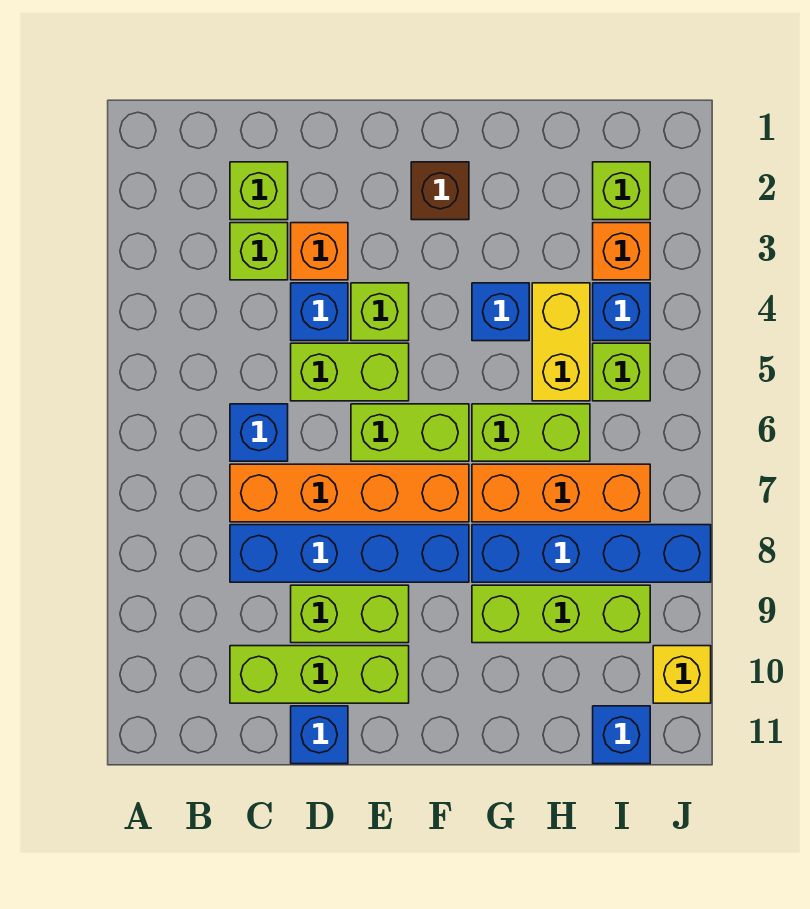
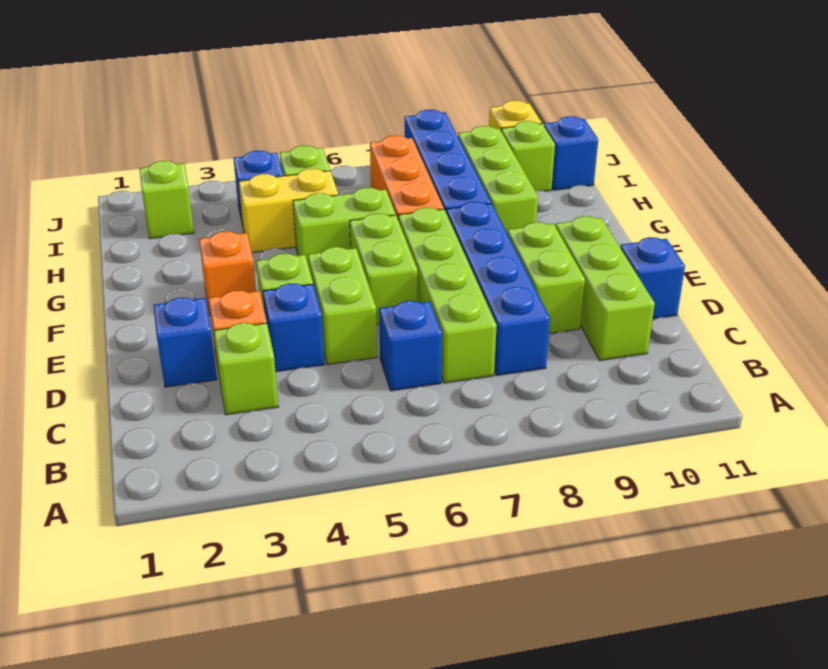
lime brick C2 level 1 -> lime brick I10 level 1
orange brick C7:F7 level 1 -> lime brick C7:F7 level 1
brown brick F2 level 1 -> none
blue brick G4 level 1 -> blue brick D2 level 1
lime brick G6:H6 level 1 -> lime brick G5:G6 level 1
orange brick I3 level 1 -> orange brick F3 level 1

